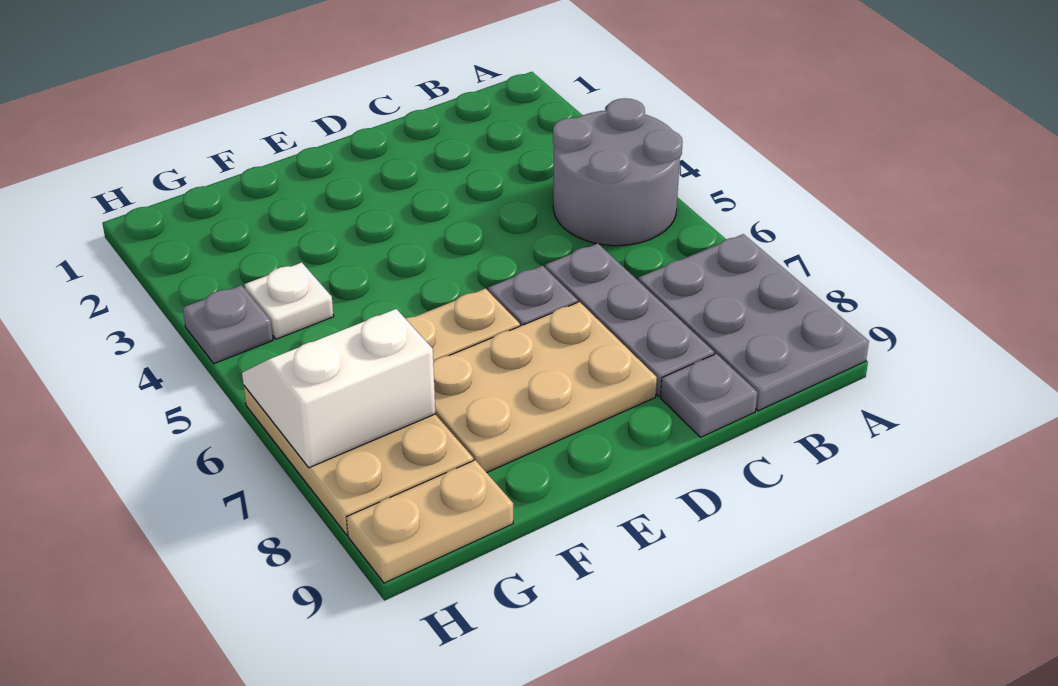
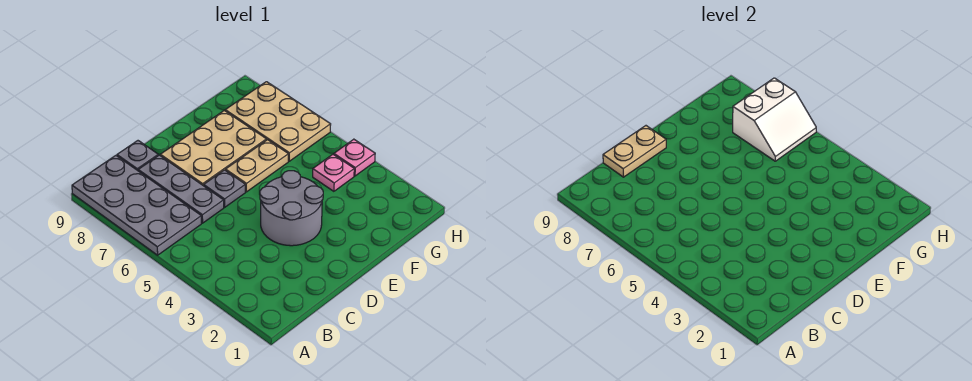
grey round brick A4:B5 level 1 -> grey round brick D3:E4 level 1
grey plate A7:B9 level 1 -> grey plate A6:B9 level 1
white plate G4 level 1 -> pink plate G4 level 1
tan plate G9:H9 level 1 -> tan plate C9:D9 level 2
grey plate H4 level 1 -> pink plate H4 level 1

